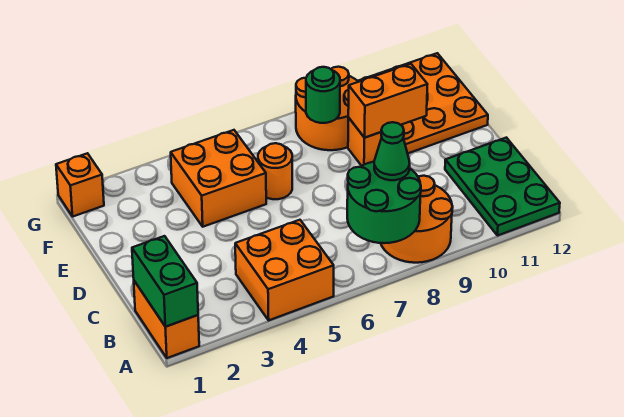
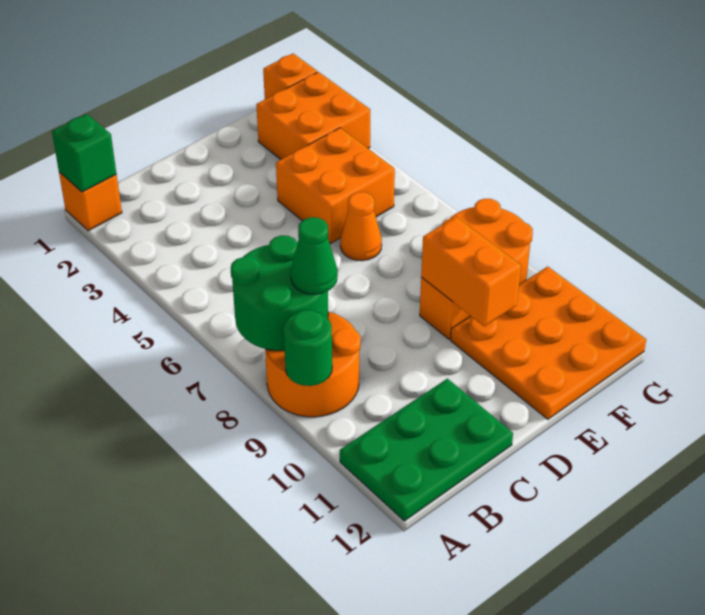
orange brick A1:B1 level 1 -> orange brick A1 level 1
green brick A1:B1 level 2 -> green brick A1 level 2
orange brick A4:B5 level 1 -> orange brick F2:G3 level 1
orange round brick E6 level 1 -> orange cone E6 level 1
green round brick F8 level 2 -> green round brick A9 level 2

